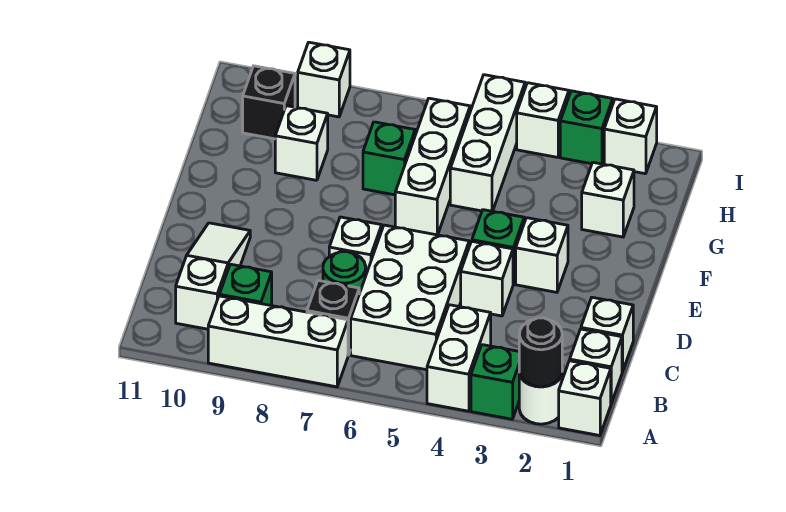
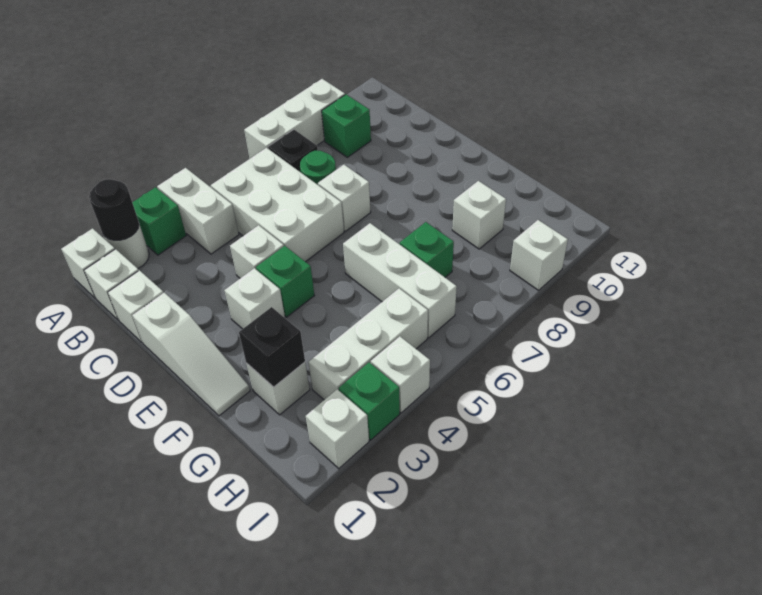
white slope B10:D10 level 1 top B -> white slope D1:F1 level 1 top D
white brick G5:I5 level 1 -> white brick H3:H5 level 1
black brick H10 level 1 -> black brick G2 level 2

